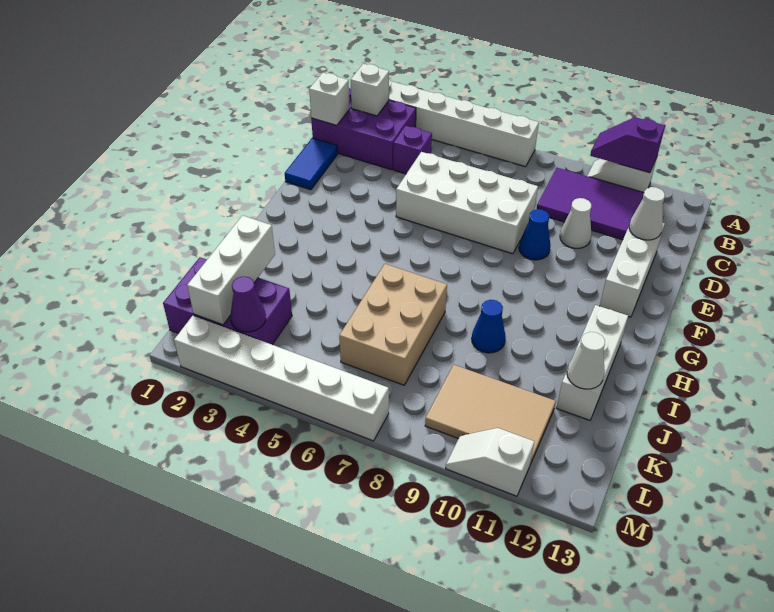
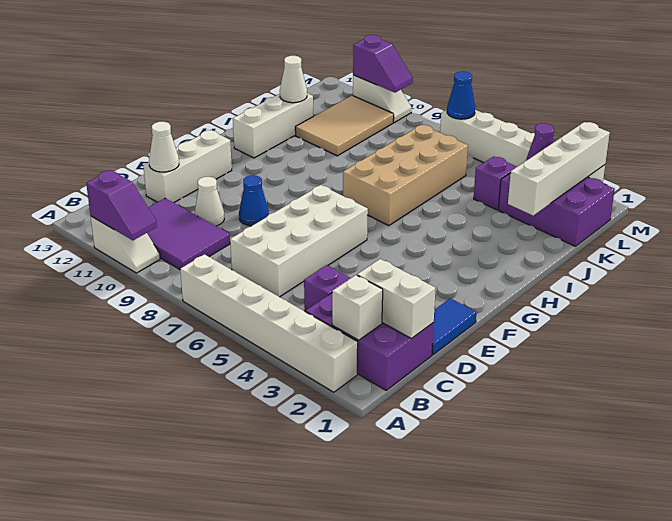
white brick C1 level 2 -> white brick C1:C2 level 2
white brick D5:E8 level 1 -> white brick C6:F7 level 1
tan brick I6:K7 level 1 -> tan brick H6:K7 level 1
blue cone I9 level 1 -> blue cone M7 level 2
white brick J2:L2 level 2 -> white brick J2:M2 level 2
none -> purple brick K4 level 1
tan tile K9:L11 level 1 -> tan tile J10:L11 level 1
none -> purple slope M10:M11 level 2 top 11

